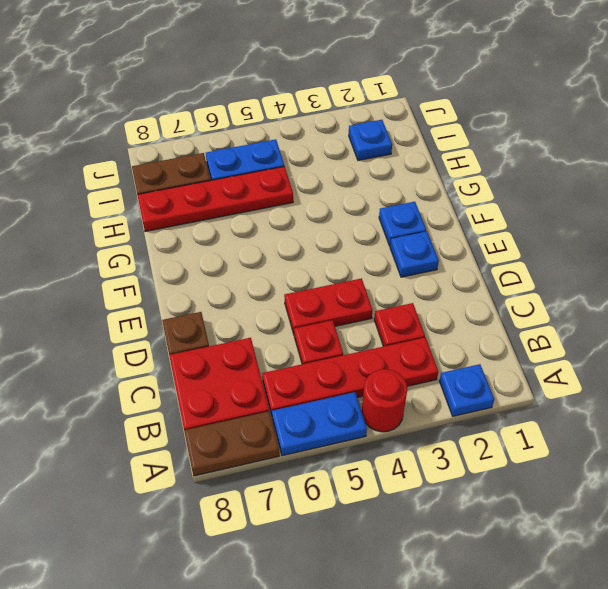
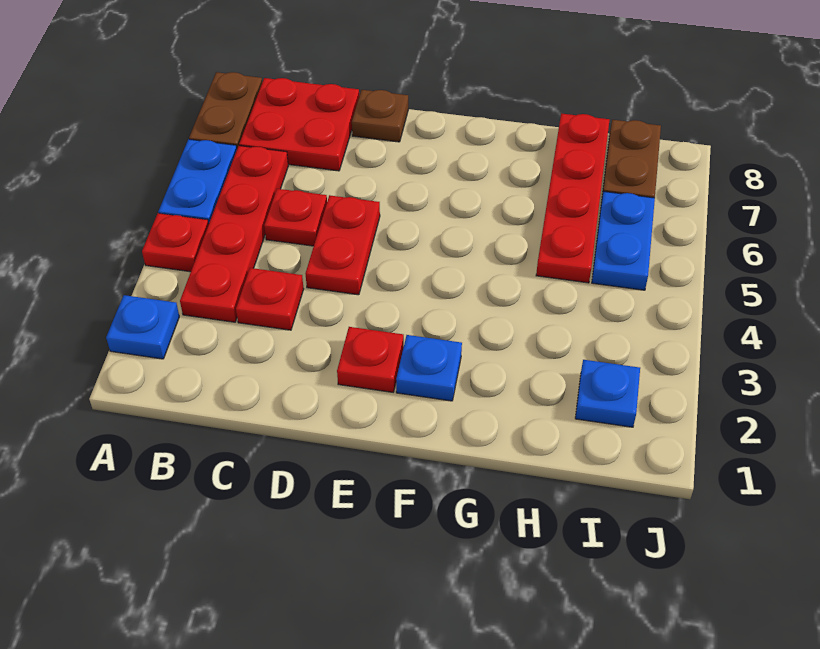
red round brick A4 level 1 -> red plate A4 level 1
blue plate E2 level 1 -> red plate E2 level 1

